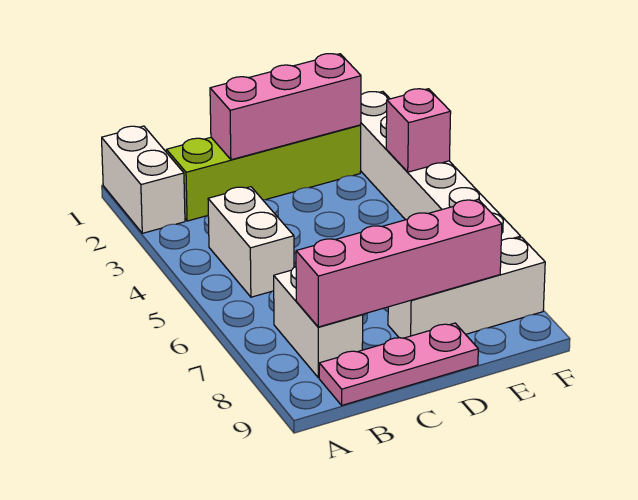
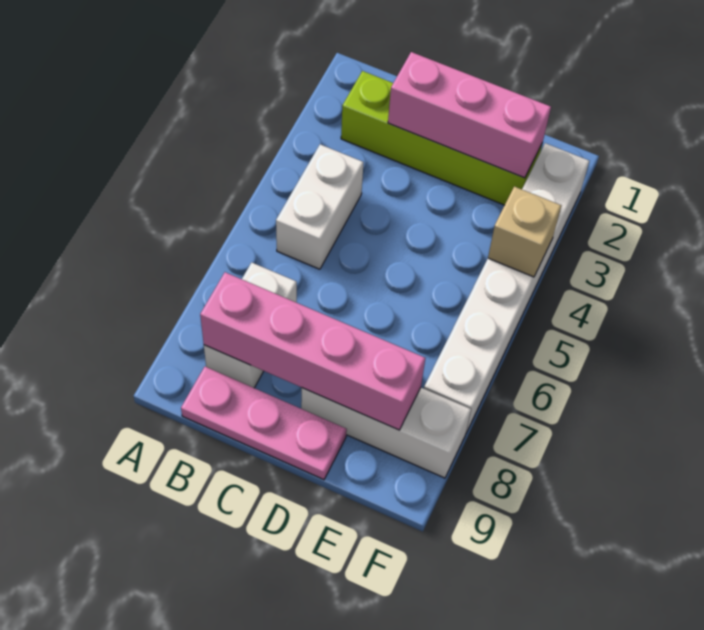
white brick A1:A2 level 1 -> none
pink brick F4 level 2 -> tan brick F4 level 2

